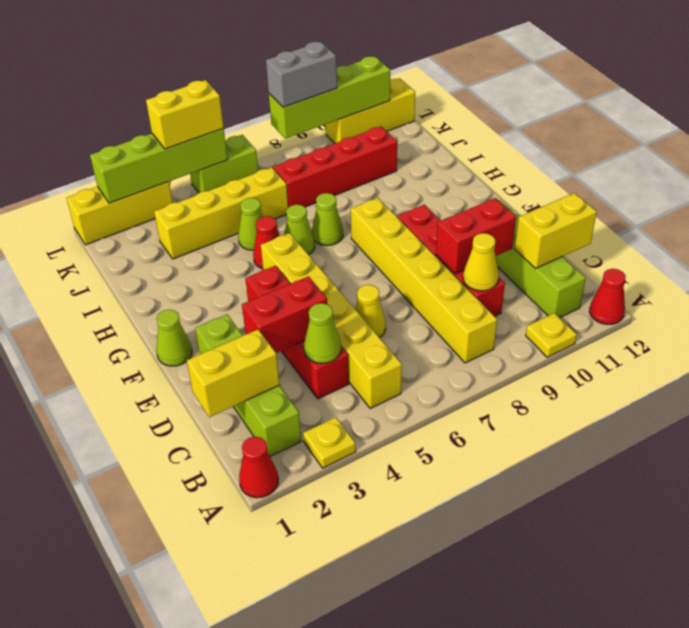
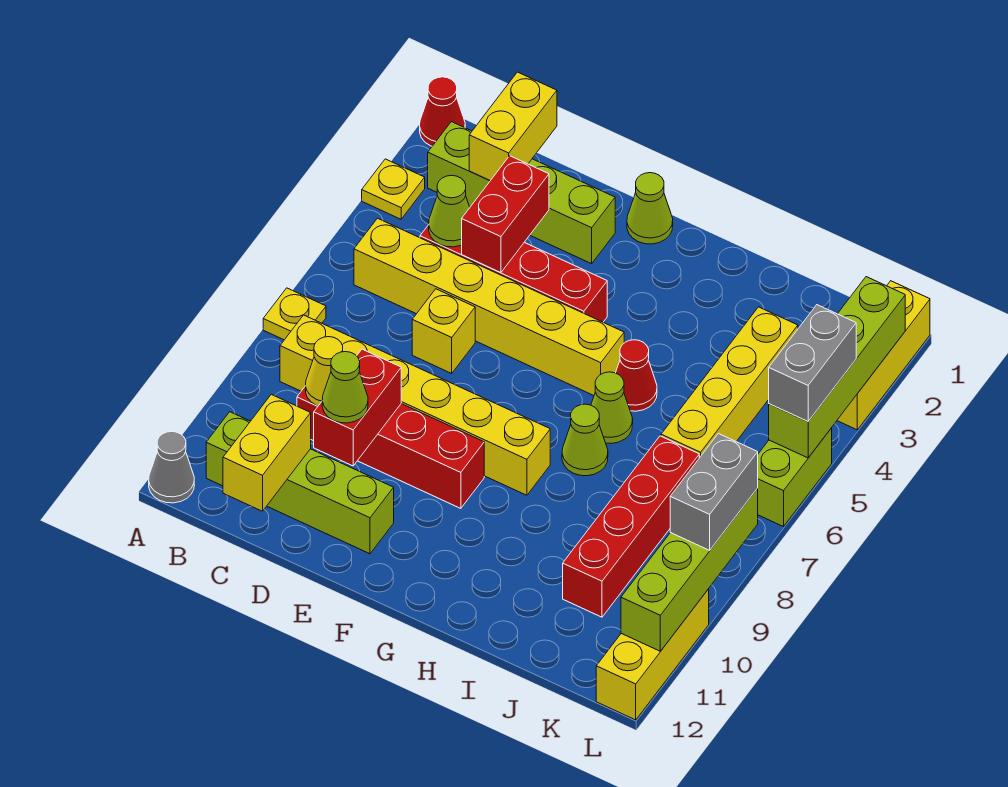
yellow plate A10 level 1 -> yellow plate A7 level 1
red cone A12 level 1 -> grey cone A12 level 1
yellow cone D6 level 1 -> yellow brick D6 level 1
lime cone I5 level 1 -> lime cone D10 level 3
yellow brick L4:L5 level 3 -> grey brick L4:L5 level 3

